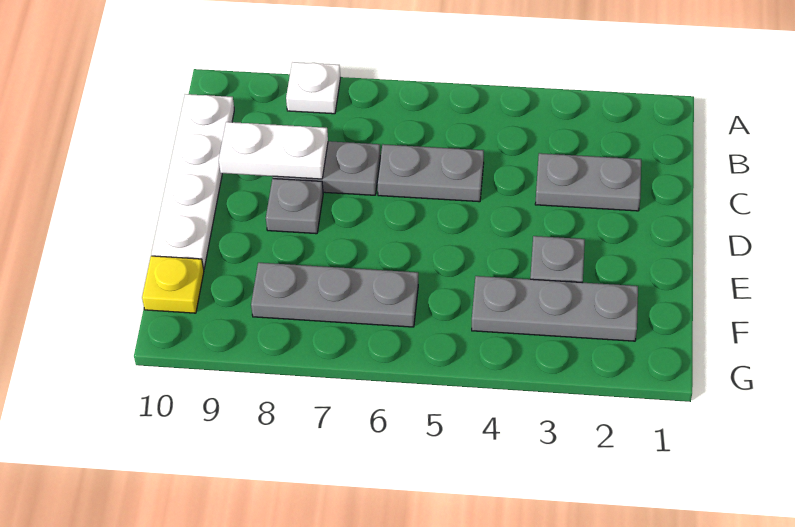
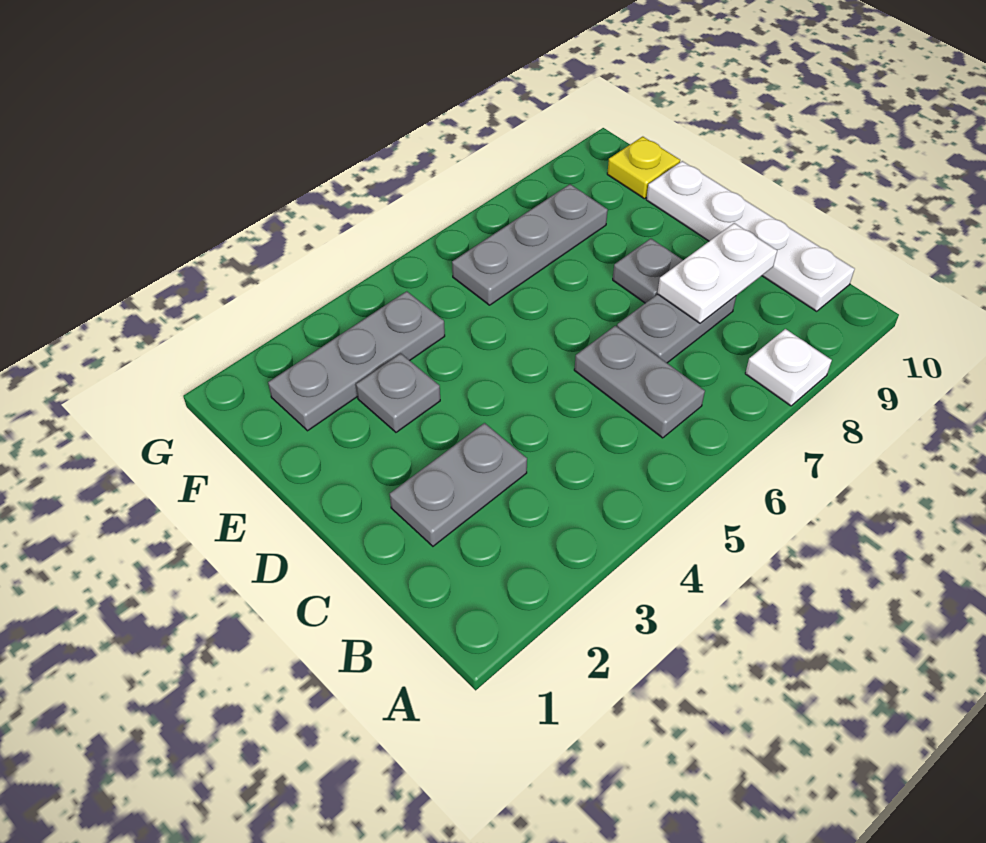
grey plate C5:C6 level 1 -> grey plate B6:C6 level 1

